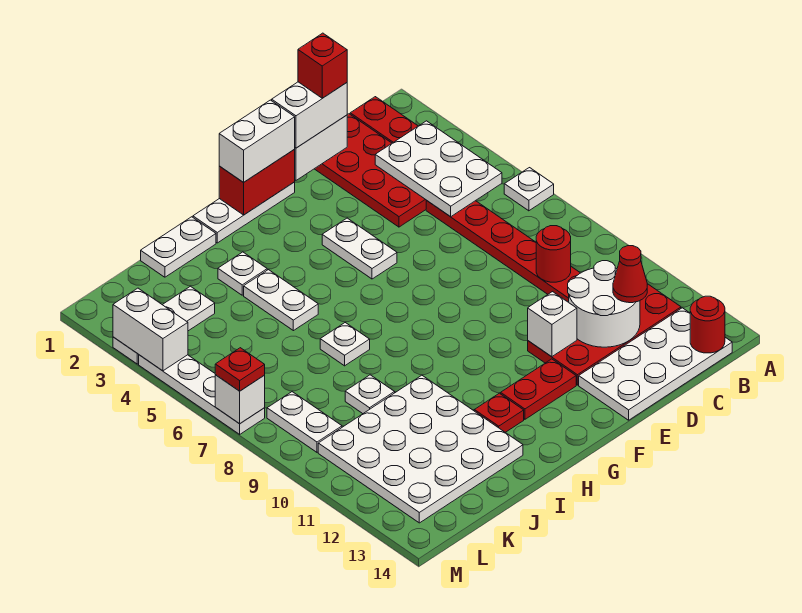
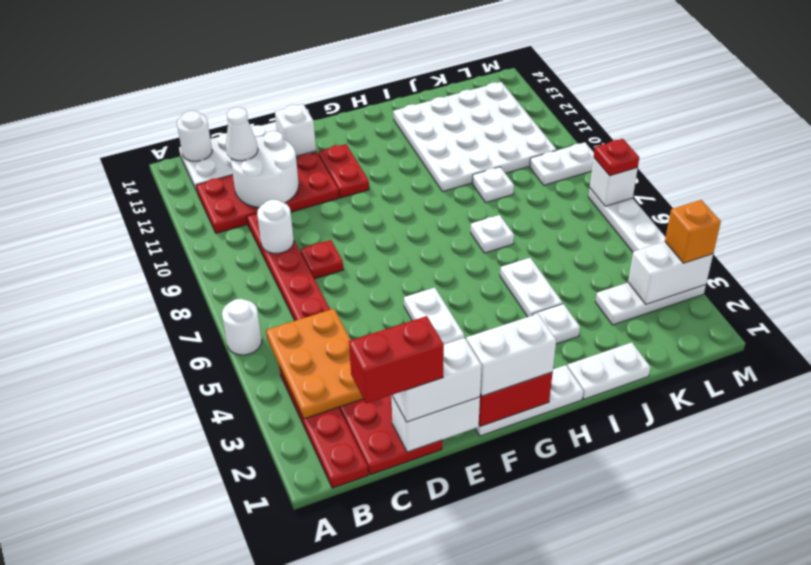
white plate A6 level 1 -> white round brick A6 level 1
white plate B3:C5 level 2 -> orange plate B3:C5 level 2
red round brick B14 level 2 -> white round brick B14 level 2
red round brick C9 level 2 -> white round brick C9 level 2
red cone C12 level 3 -> white cone C12 level 3
red brick D1 level 4 -> red brick C1:D1 level 4
white brick E11 level 2 -> white brick E13 level 2
red plate F12:G12 level 1 -> red plate F11:F12 level 1
red plate H12 level 1 -> red plate D8 level 1
white plate L8:L9 level 1 -> white plate L9:M9 level 1
white brick M3:M4 level 2 -> white brick L3:M3 level 2
none -> orange brick M3 level 3

